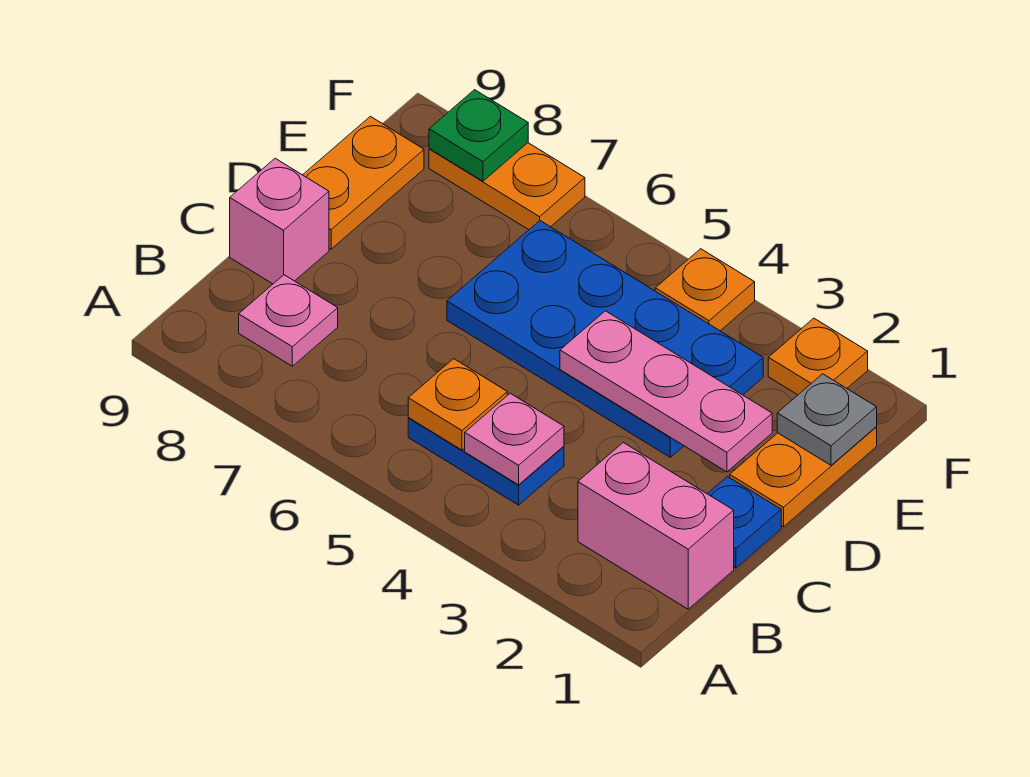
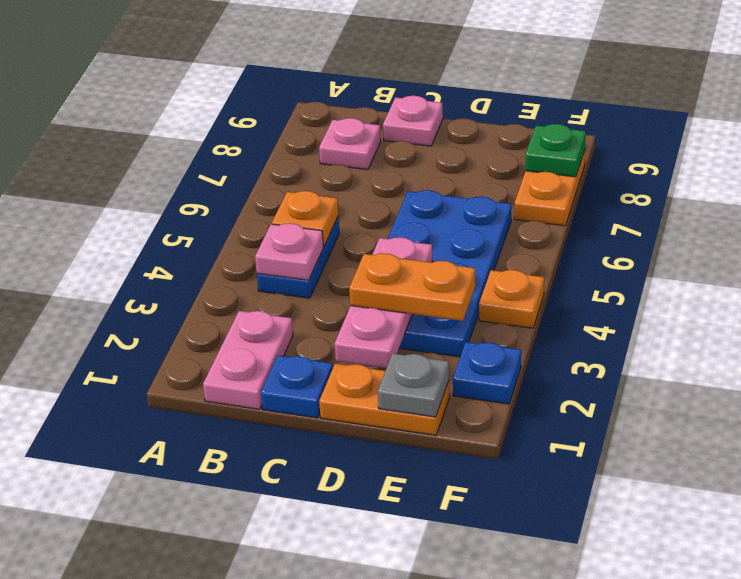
pink brick B1:B2 level 1 -> pink plate B1:B2 level 1
pink brick C9 level 1 -> pink plate C9 level 1
orange plate D9:E9 level 1 -> orange plate D3:E3 level 3
orange plate F2 level 1 -> blue plate F2 level 1

